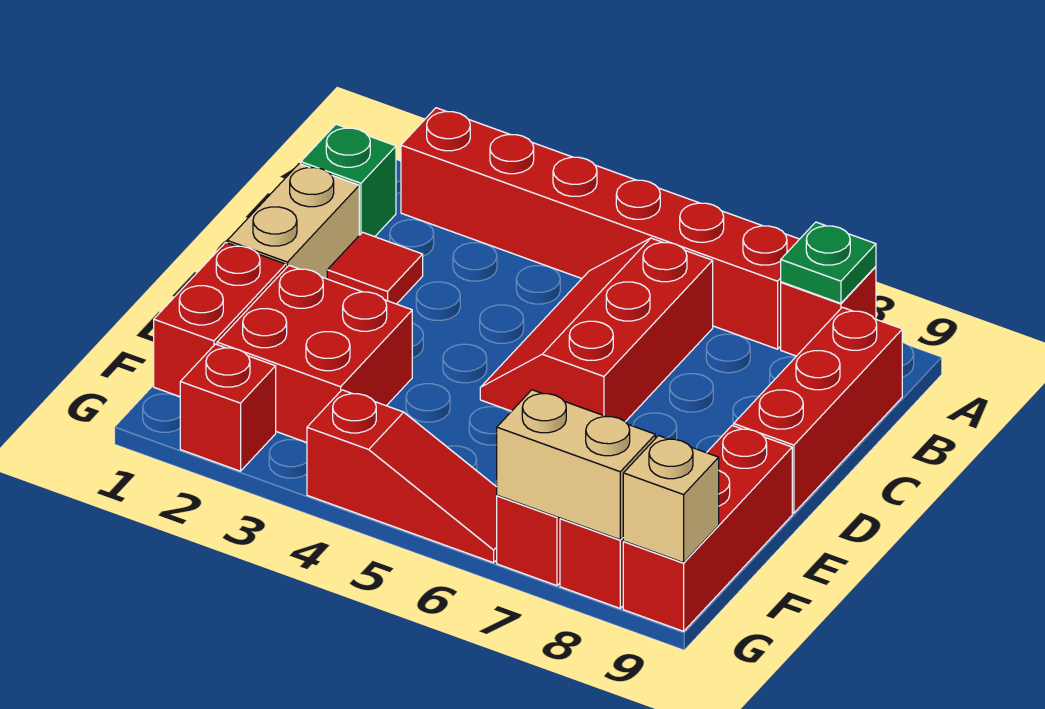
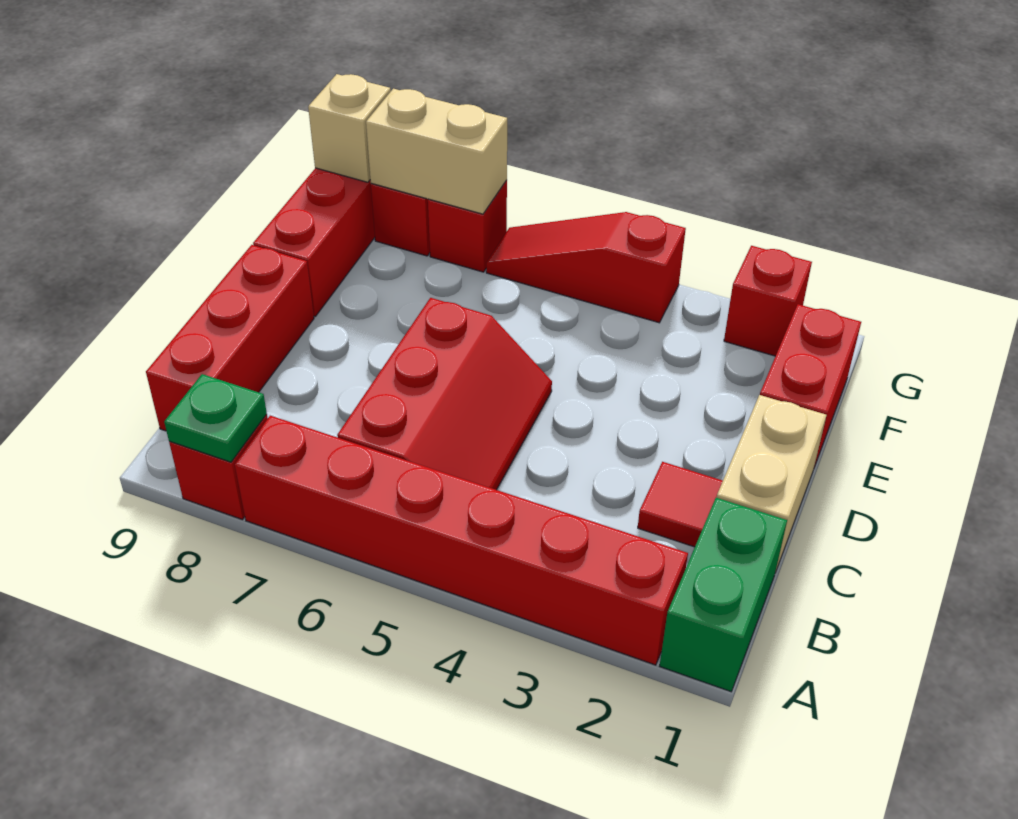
green brick B1 level 1 -> green brick A1:B1 level 1
red brick E2:F3 level 1 -> none

